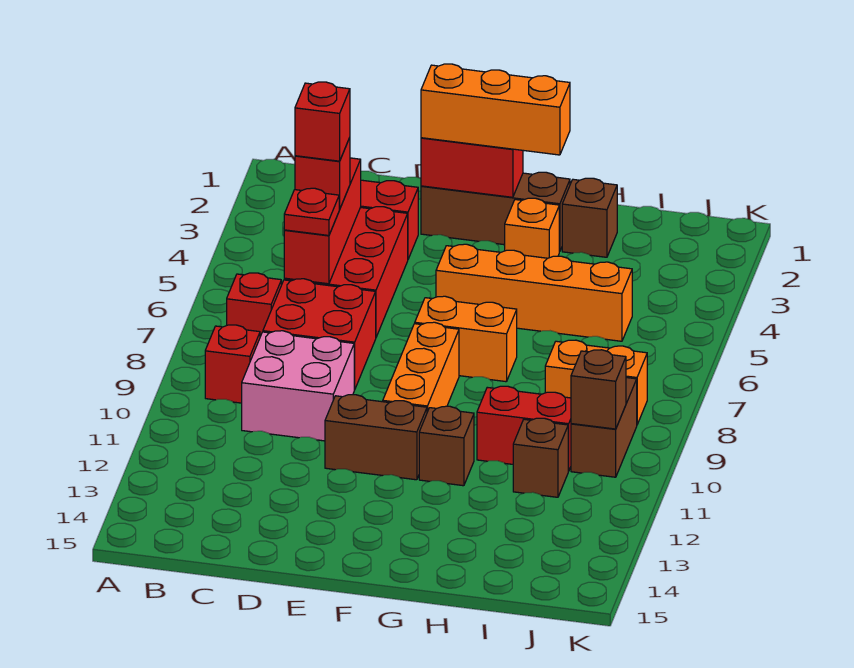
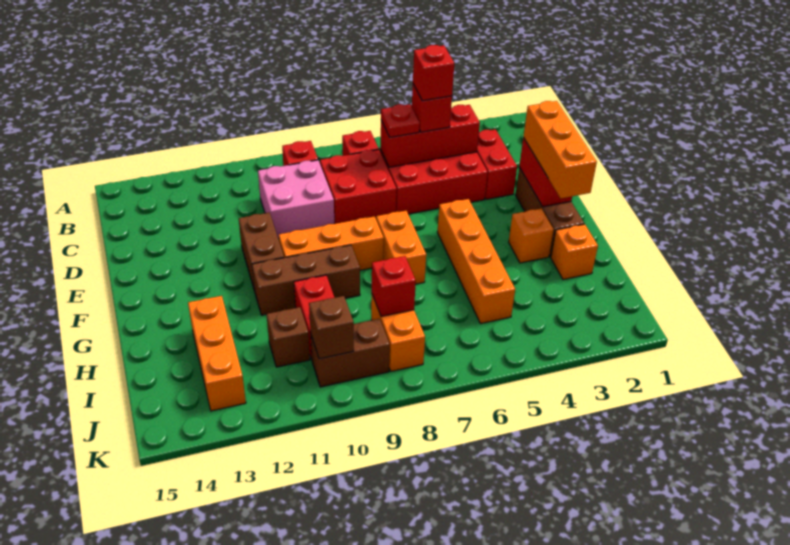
brown brick G11 level 1 -> brown brick G9:G11 level 1
brown brick H2 level 1 -> orange brick H2 level 1
none -> orange brick H13:J13 level 1
none -> red brick I8 level 2

